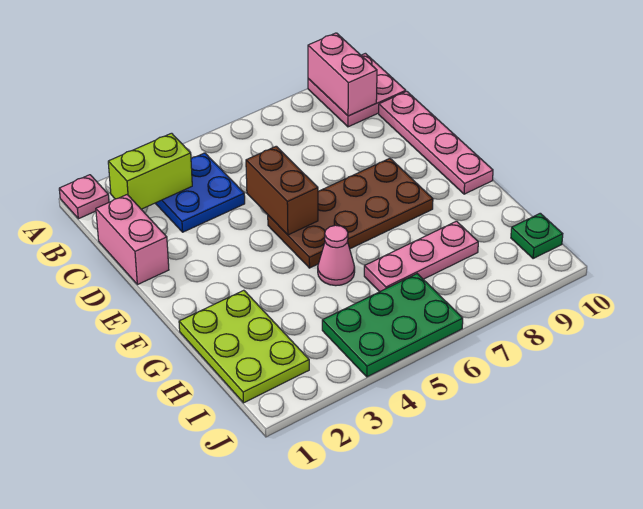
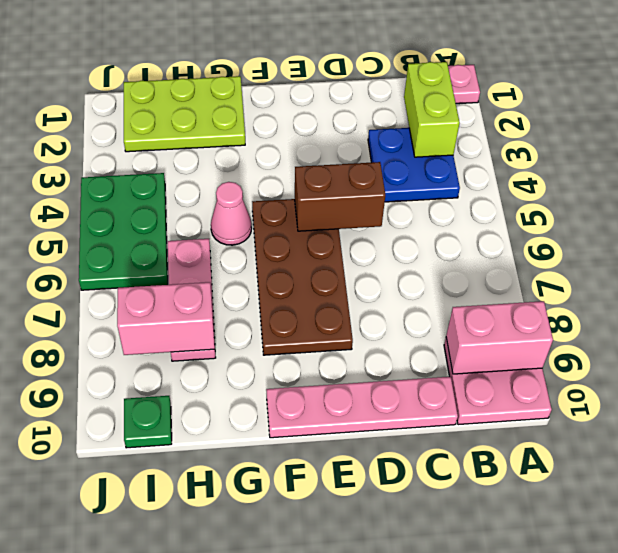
pink brick C1:D1 level 1 -> pink brick H8:I8 level 2

